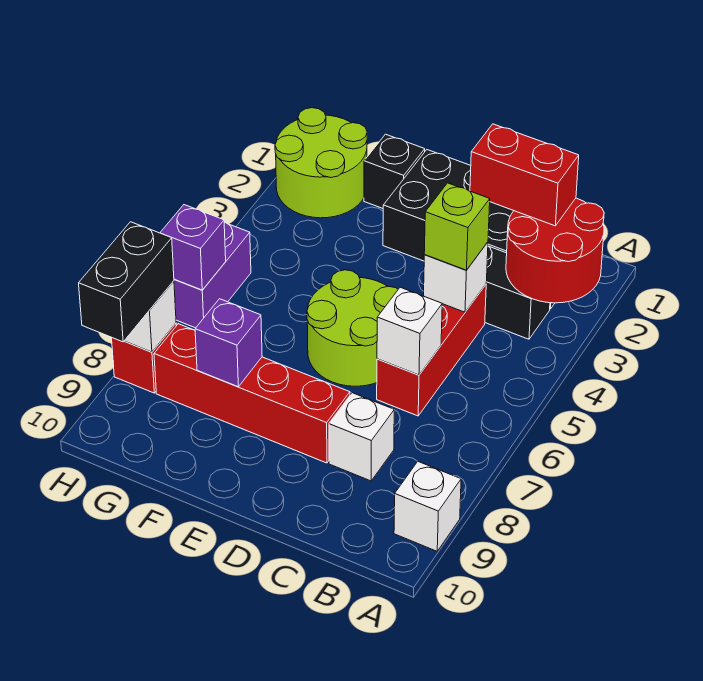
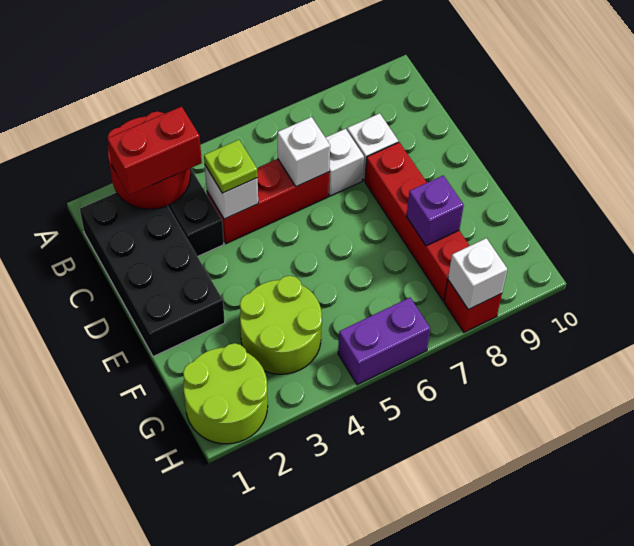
white brick A9 level 1 -> white brick C7 level 1
red brick B2:C2 level 3 -> red brick B2:B3 level 3
lime brick C4 level 3 -> lime plate C4 level 3
lime round brick D5:E6 level 1 -> lime round brick F3:G4 level 1
black brick F1 level 1 -> none
purple brick H6 level 2 -> none
black brick H8:H9 level 3 -> none

